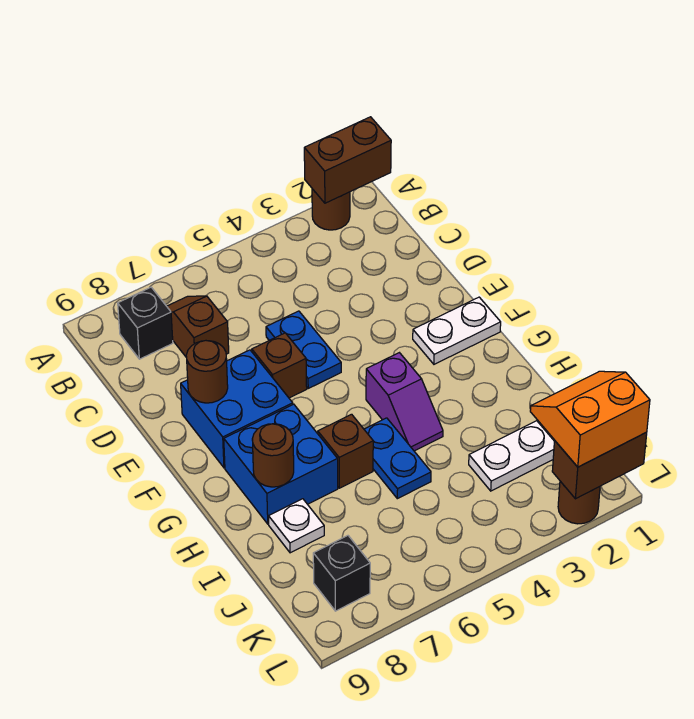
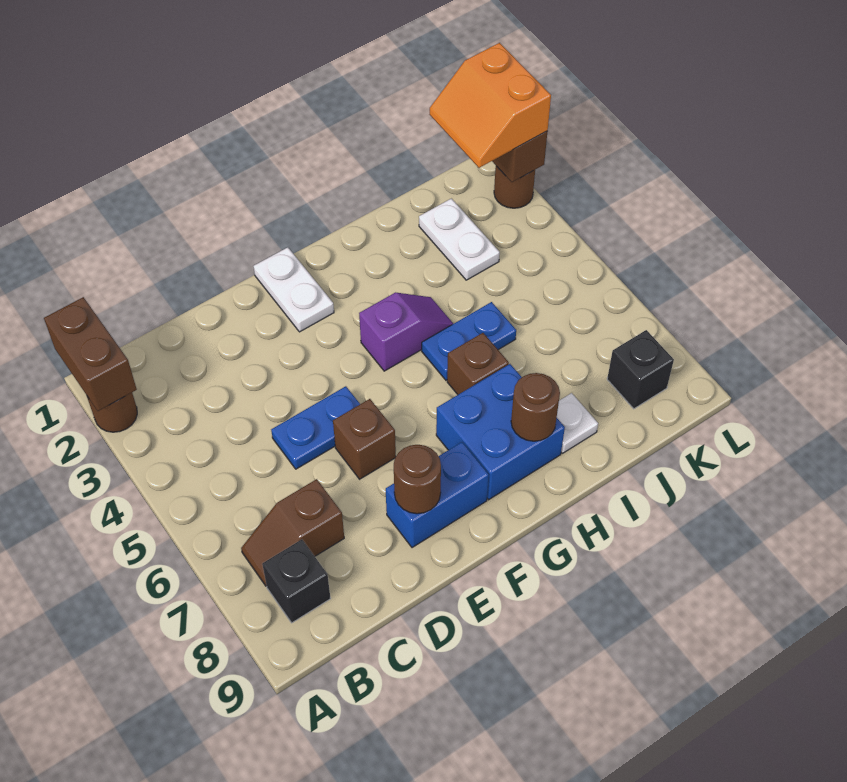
blue brick E7:F8 level 1 -> blue brick E8:F8 level 1

